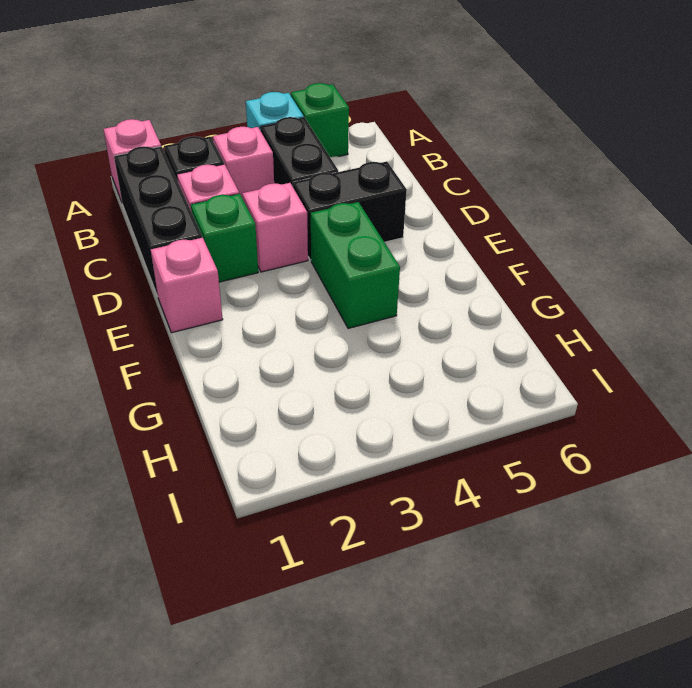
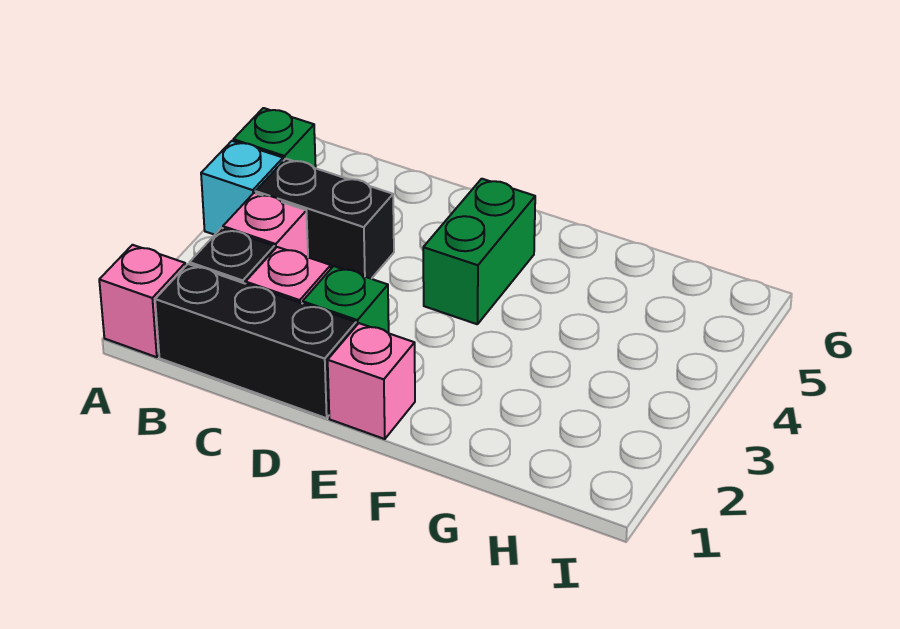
pink brick D3 level 1 -> none
black brick D4:D5 level 1 -> none
green brick E4:F4 level 1 -> green brick E4:E5 level 1

